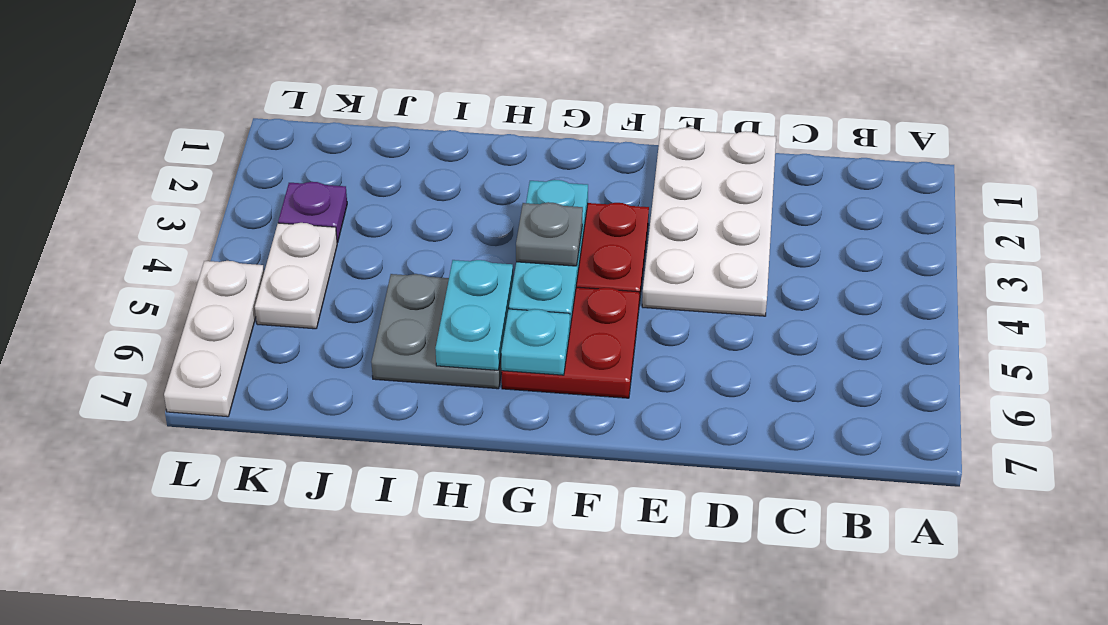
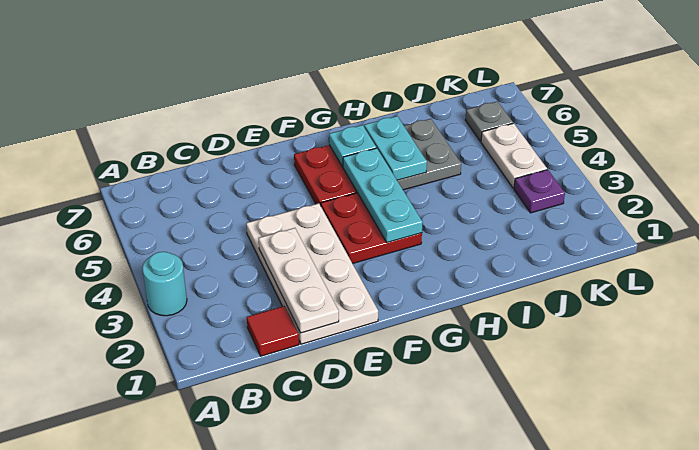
none -> cyan round brick A3 level 1
none -> red tile C1 level 1
grey plate G4 level 3 -> grey plate K6 level 1
white plate L5:L7 level 1 -> white plate D1:D3 level 2

